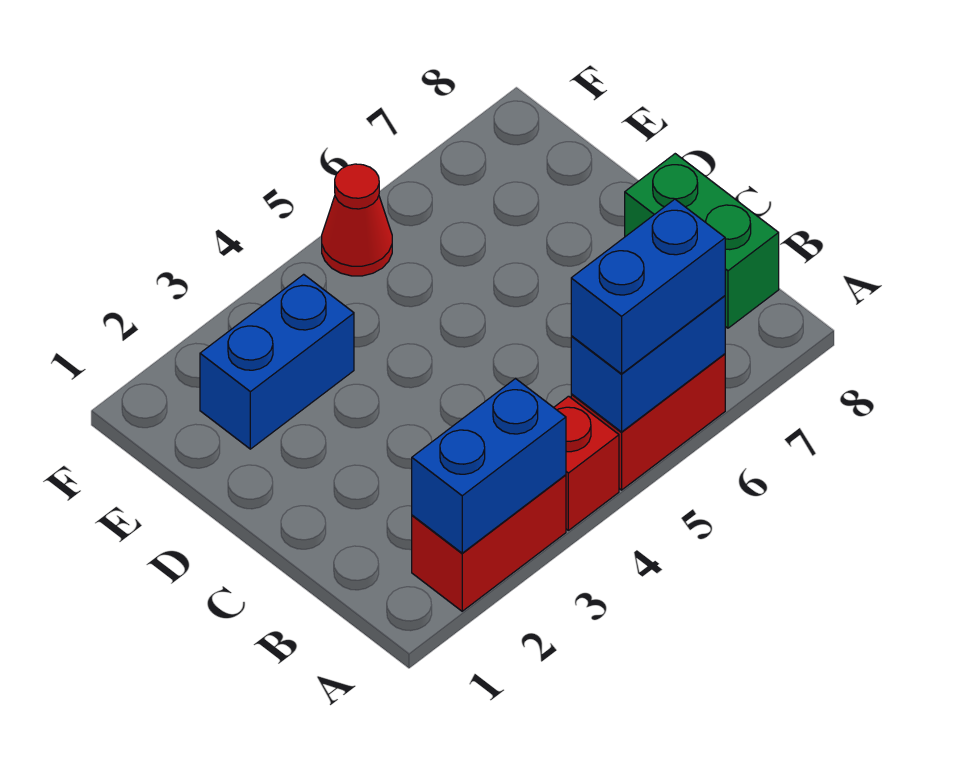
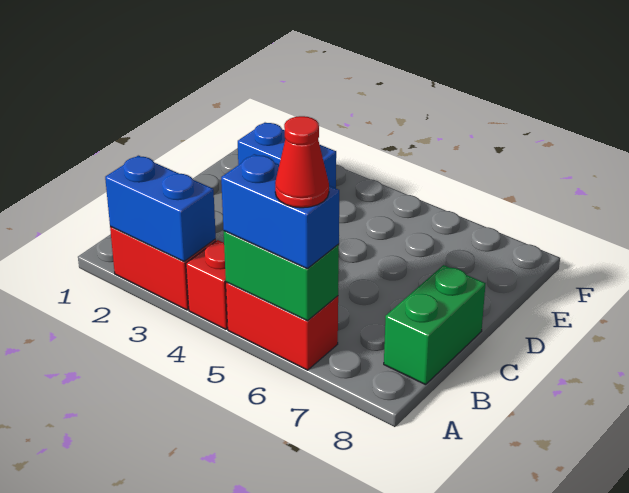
blue brick A5:A6 level 2 -> green brick A5:A6 level 2
red cone F5 level 1 -> red cone A6 level 4

